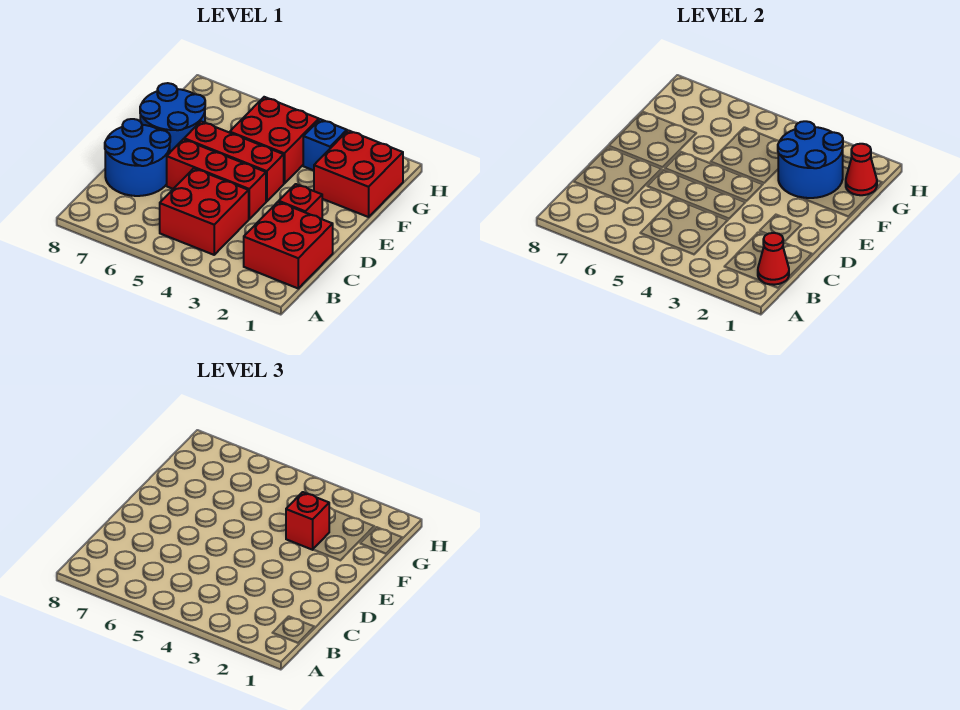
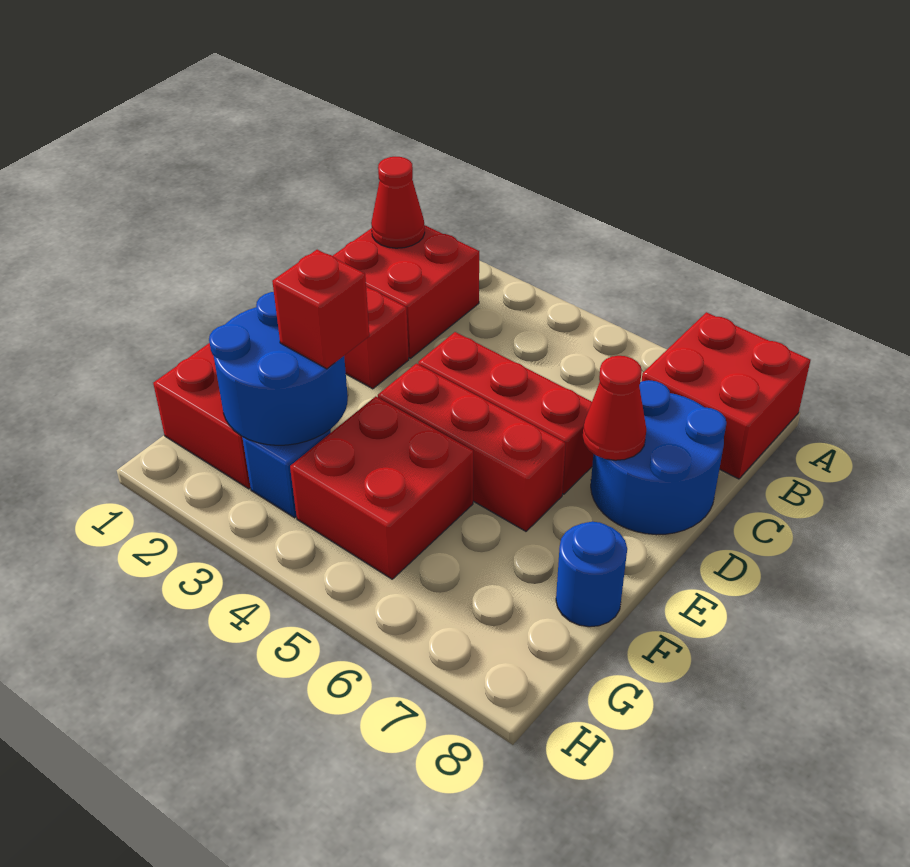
red brick B4:C5 level 1 -> red brick A7:B8 level 1
blue round brick E7:F8 level 1 -> blue round brick F8 level 1
red cone G1 level 2 -> red cone D7 level 2

